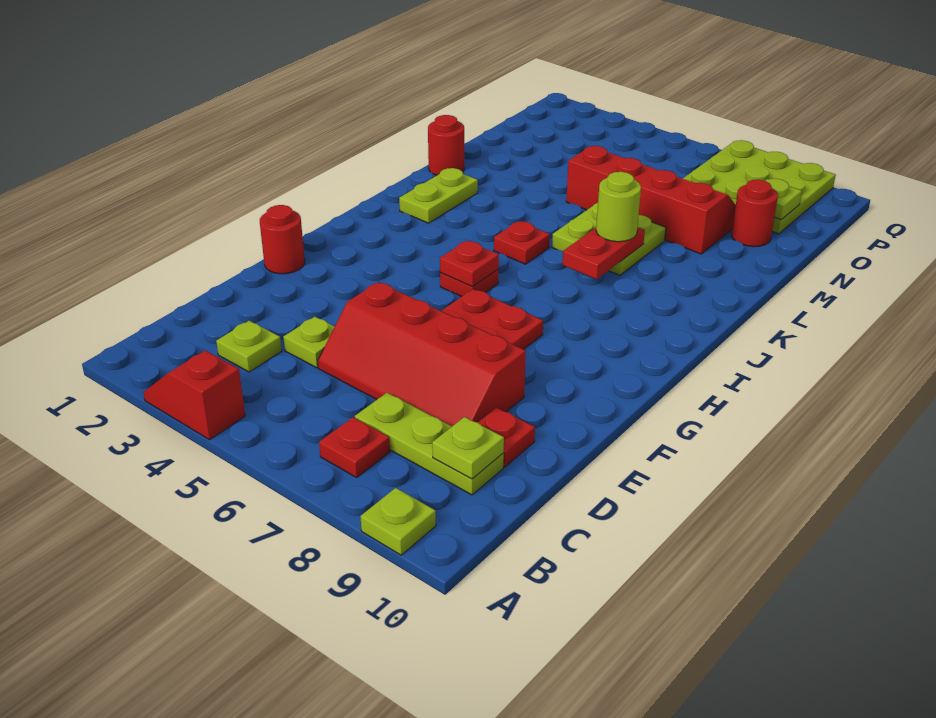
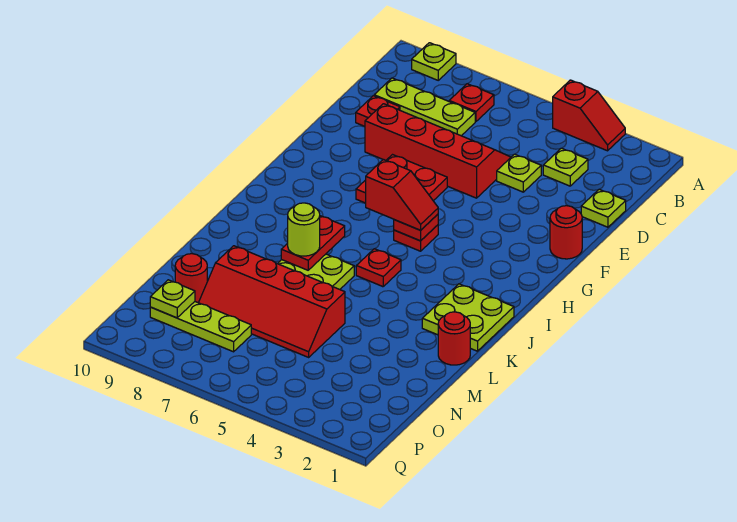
lime plate C9 level 2 -> lime plate D1 level 1
none -> red slope H5:H6 level 3 top 6
lime plate J2:K2 level 1 -> lime plate J1:K2 level 1
lime plate O7:Q9 level 1 -> lime plate O7:O9 level 1

